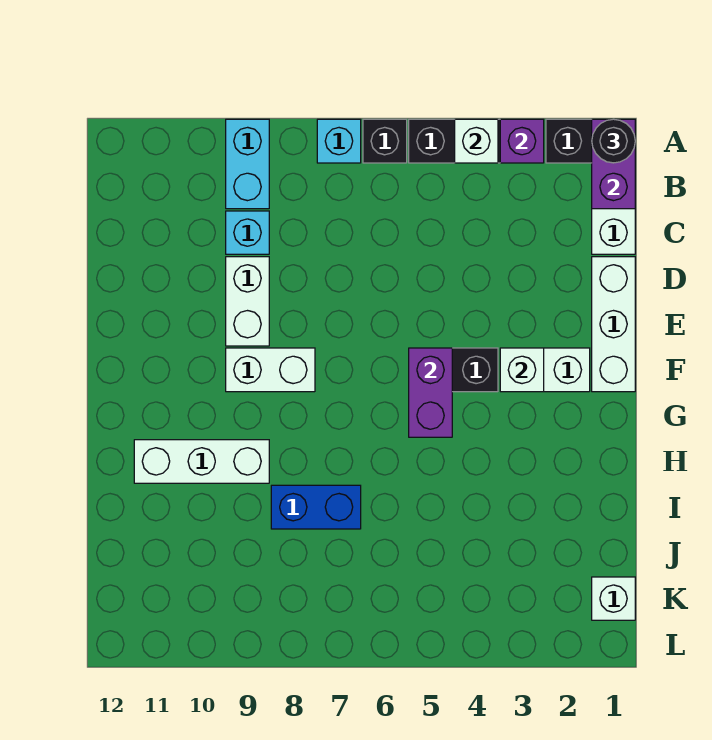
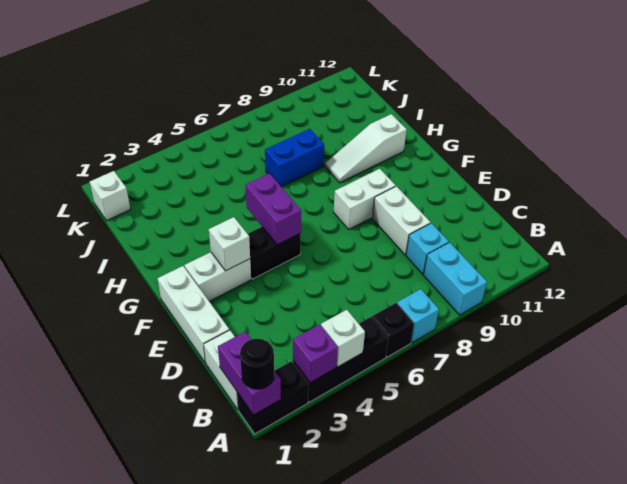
white brick H9:H11 level 1 -> white slope H9:H11 level 1 top 11

